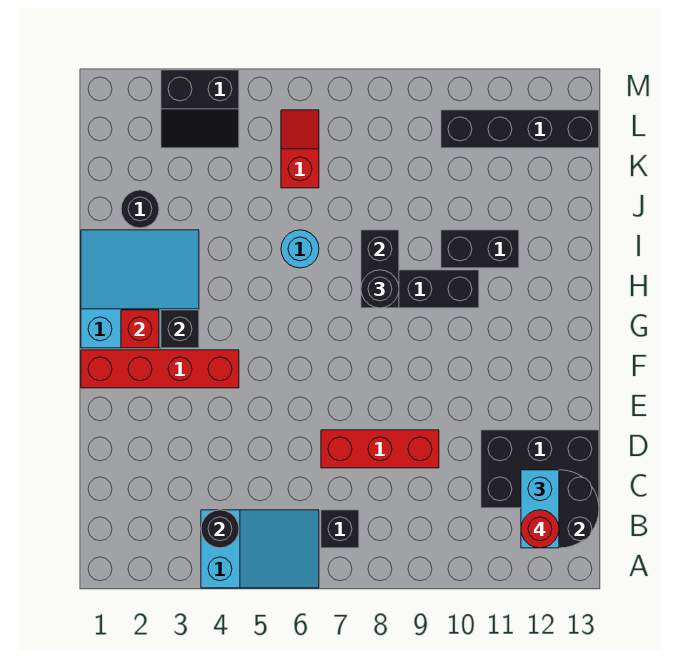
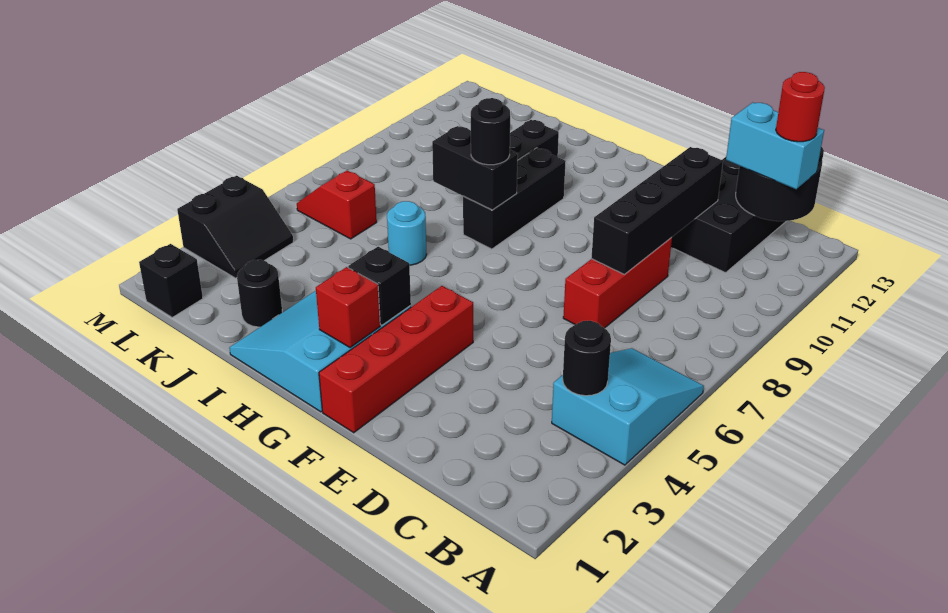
black brick B7 level 1 -> black brick L1 level 1
black brick L10:L13 level 1 -> black brick D8:D11 level 2

